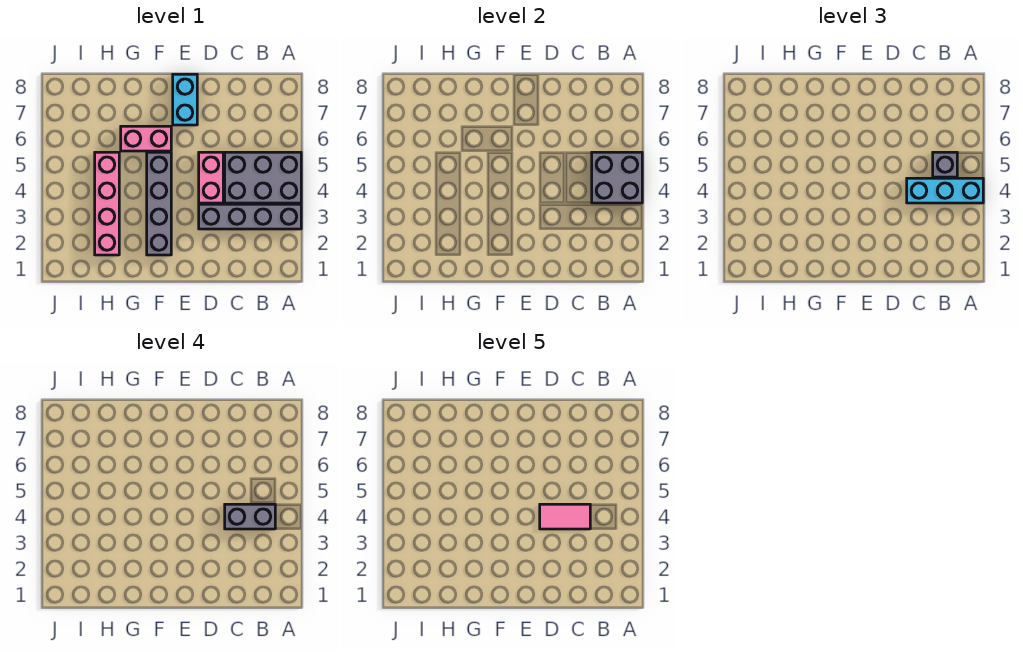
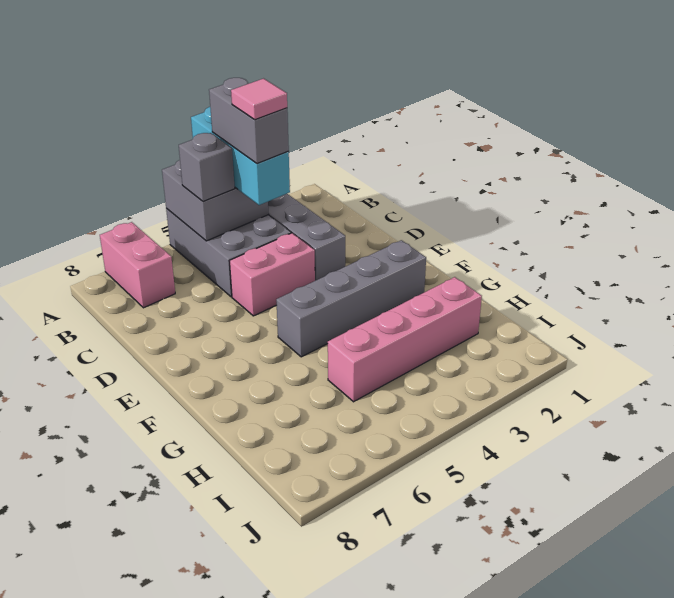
pink tile C4:D4 level 5 -> pink tile C4 level 5
cyan brick E7:E8 level 1 -> none
pink brick F6:G6 level 1 -> pink brick A7:B7 level 1

